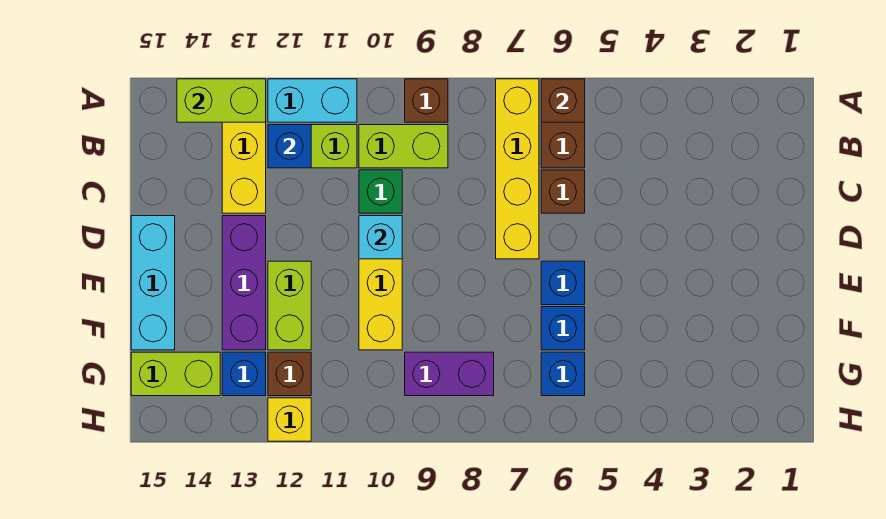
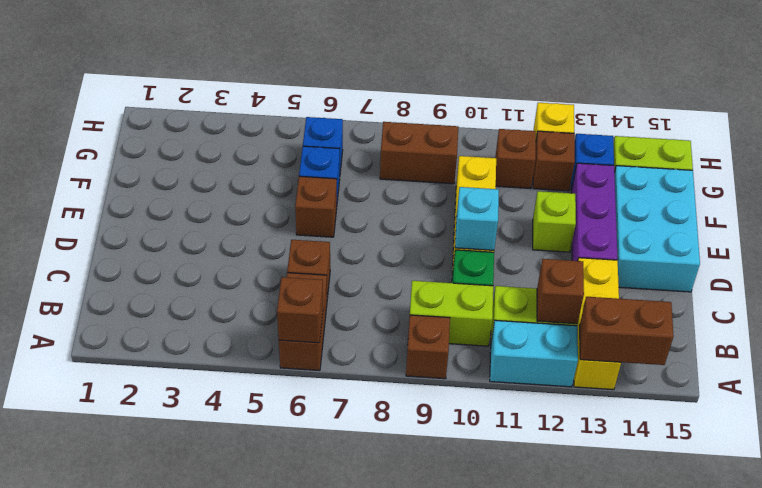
yellow brick A7:D7 level 1 -> none
lime brick A13:A14 level 2 -> brown brick A13:A14 level 2
blue brick B12 level 2 -> brown brick B12 level 2
cyan brick D15:F15 level 1 -> cyan brick D14:F15 level 1
blue brick E6 level 1 -> brown brick E6 level 1
lime brick E12:F12 level 1 -> lime brick E12 level 1
purple brick G8:G9 level 1 -> brown brick G8:G9 level 1
none -> brown brick G11 level 1

